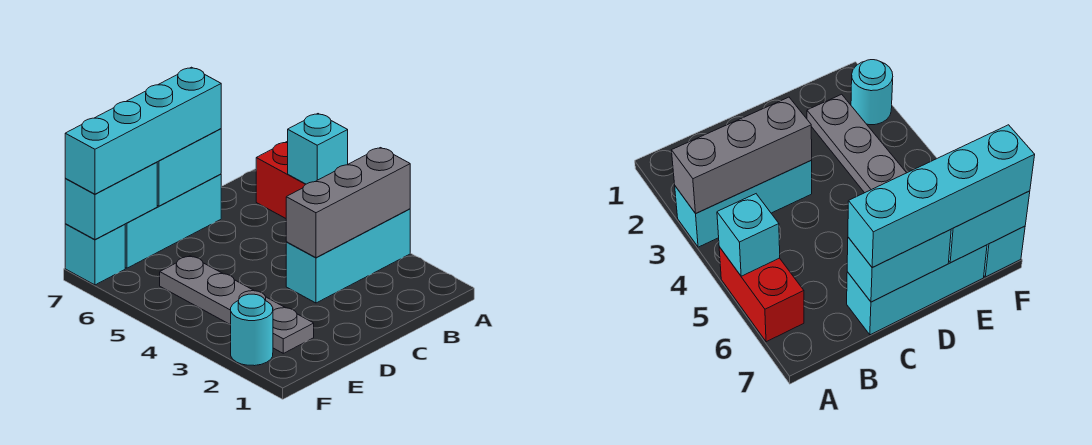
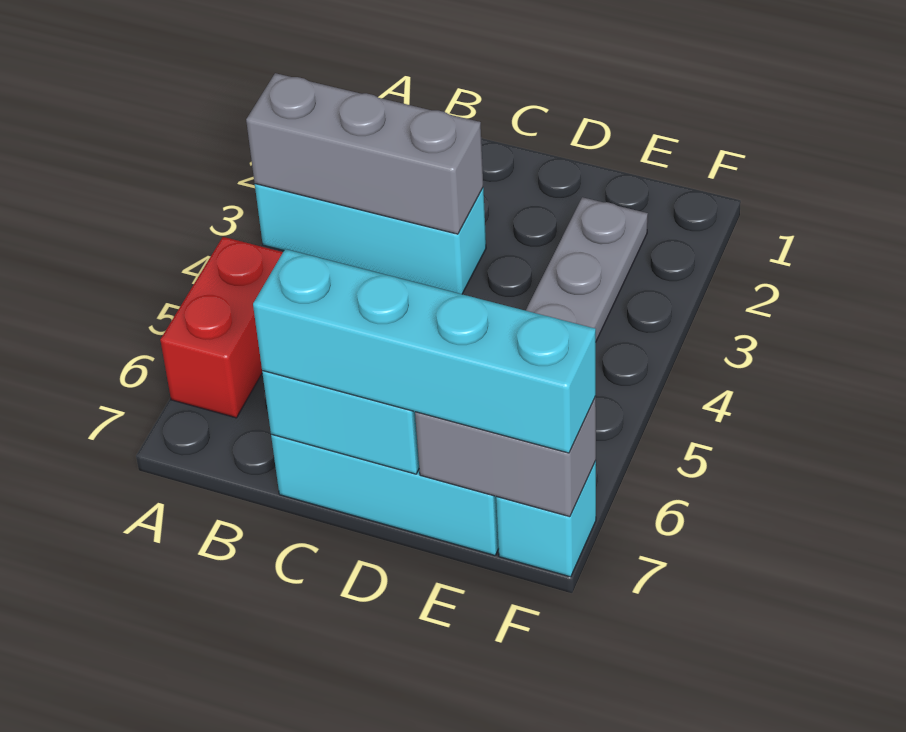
cyan brick A5 level 2 -> none
cyan brick E7:F7 level 2 -> grey brick E7:F7 level 2
cyan round brick F2 level 1 -> none

